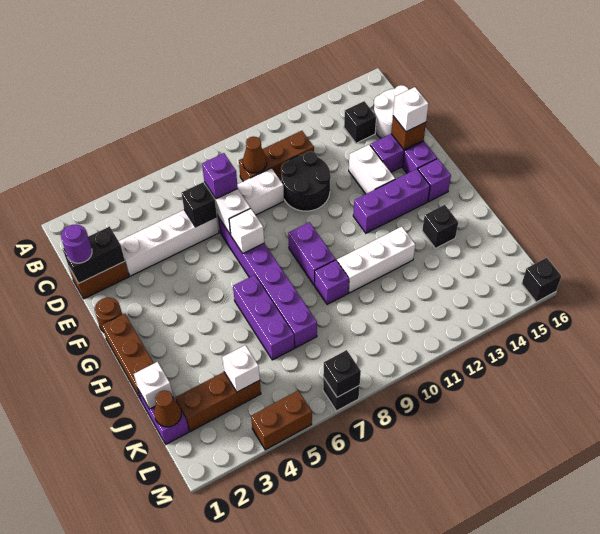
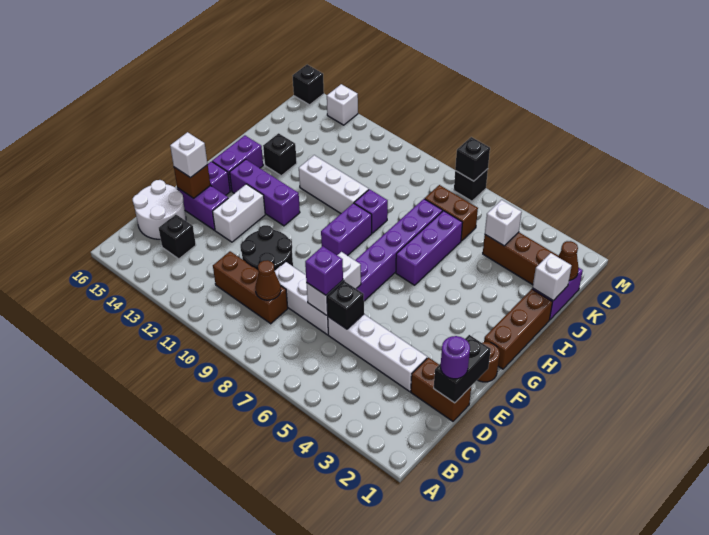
black brick D1:D2 level 2 -> black brick D1:E1 level 2
white brick F7 level 2 -> white brick M14 level 1
purple brick G15 level 1 -> purple brick G15:H15 level 1
brown brick M4:M5 level 1 -> brown brick K6:K7 level 1

